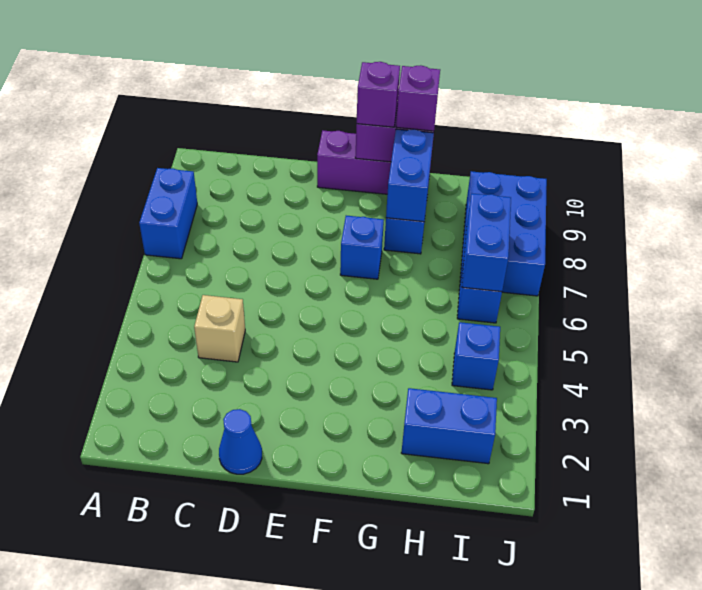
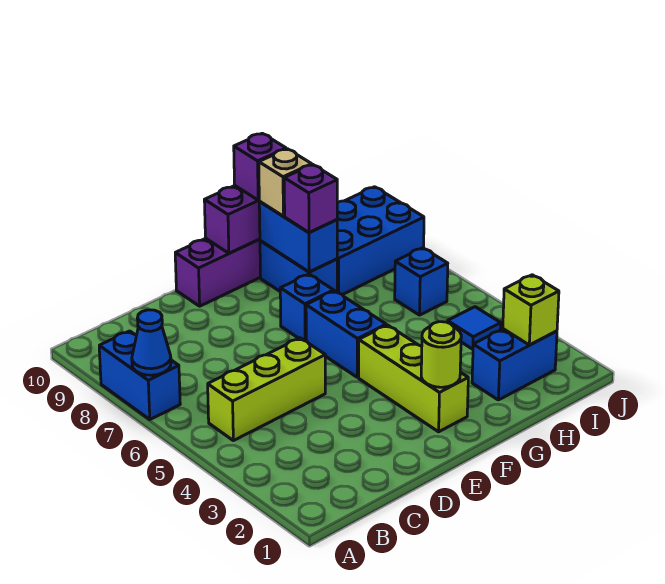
none -> lime brick B5:D5 level 1
tan brick C4 level 1 -> tan brick G9 level 3
blue cone D1 level 1 -> blue cone A7 level 2
none -> lime brick F2:F4 level 1
none -> lime round brick F2 level 2
purple brick F10 level 3 -> purple brick G8 level 3
none -> lime brick I2 level 2
blue brick I4 level 1 -> blue tile I4 level 1
blue brick I6:I7 level 2 -> blue brick F5:F6 level 1
blue brick I7:J9 level 1 -> blue brick H8:J9 level 1

